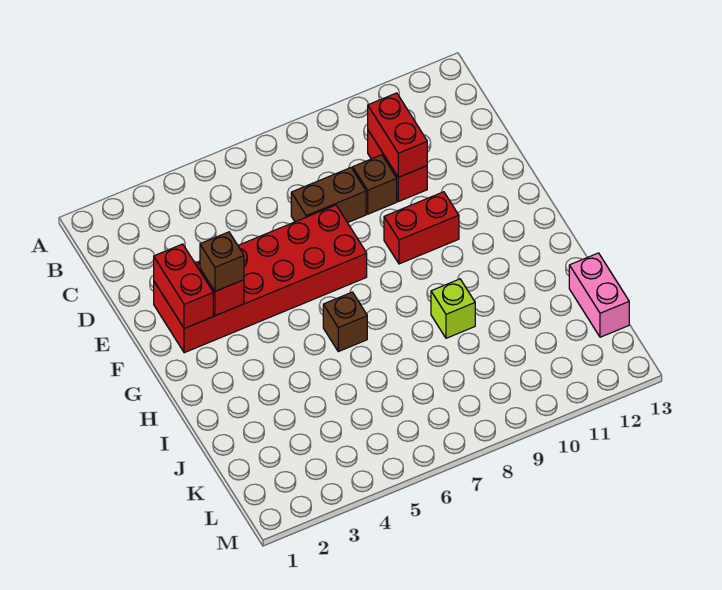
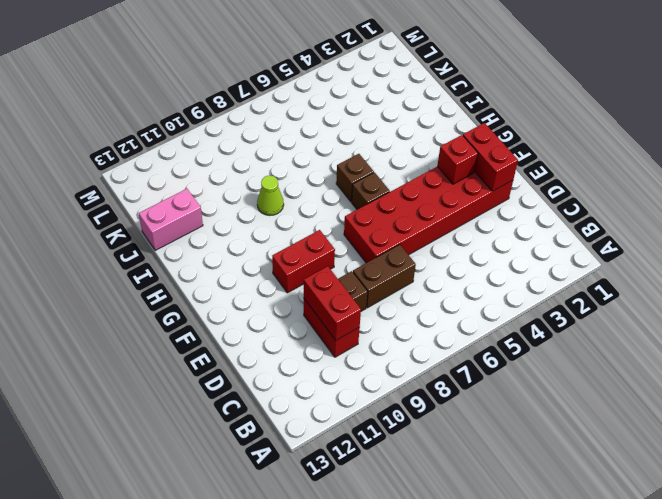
brown brick F3 level 3 -> brown brick G6 level 1
lime brick I9 level 1 -> lime cone I9 level 1
pink brick J13:K13 level 1 -> pink brick J12:J13 level 1

